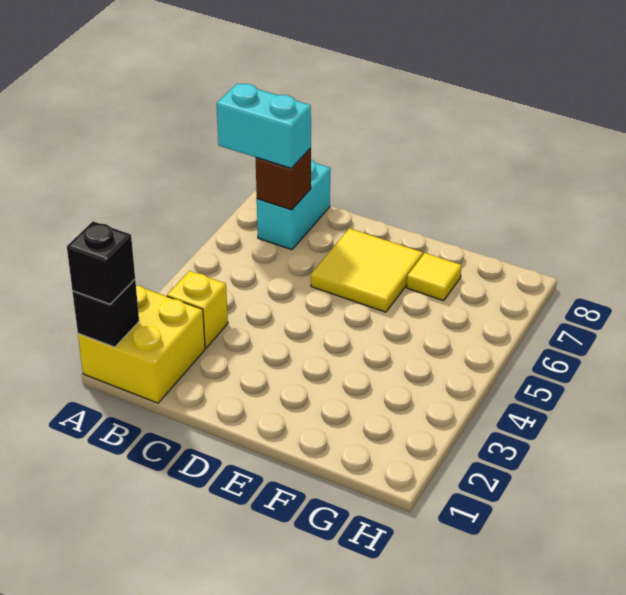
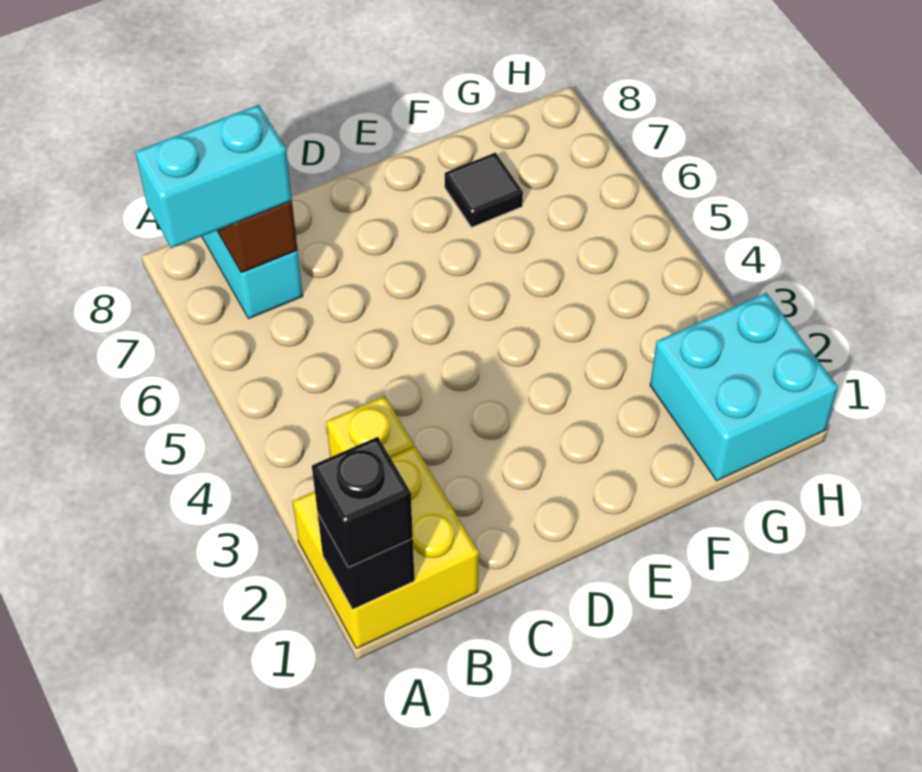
yellow tile D6:E7 level 1 -> none
yellow tile F7 level 1 -> black tile F7 level 1
none -> cyan brick G1:H2 level 1

